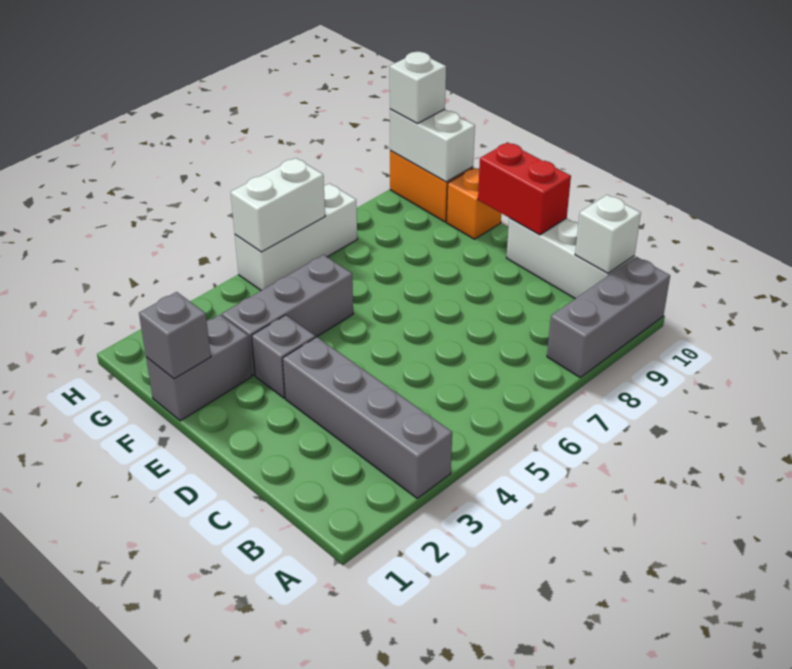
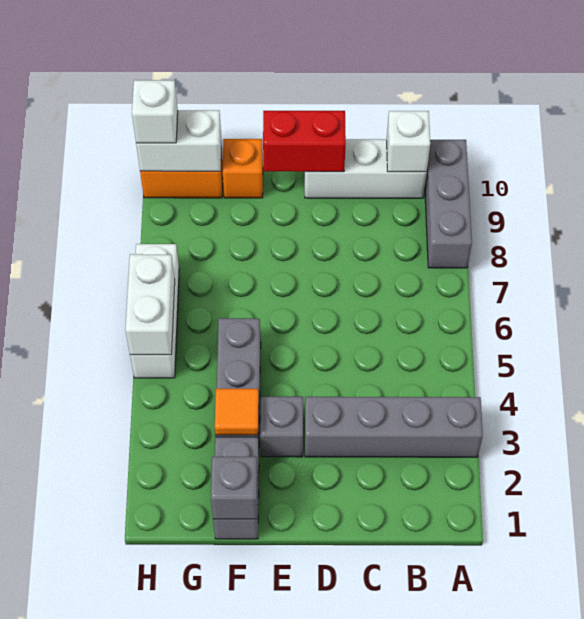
none -> orange tile F3 level 2

